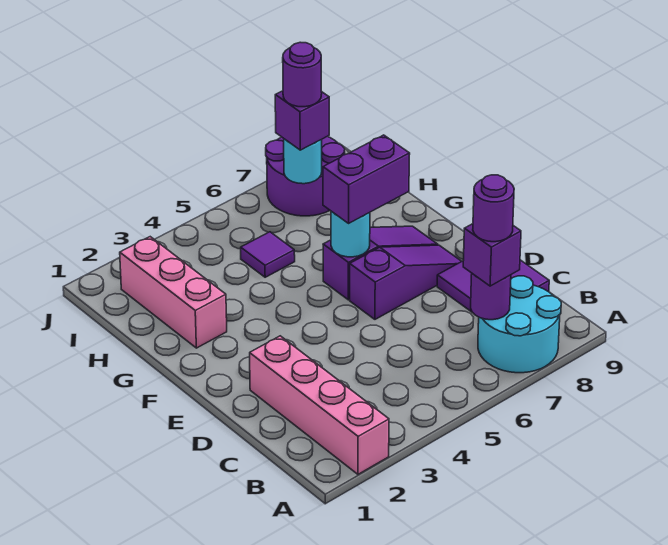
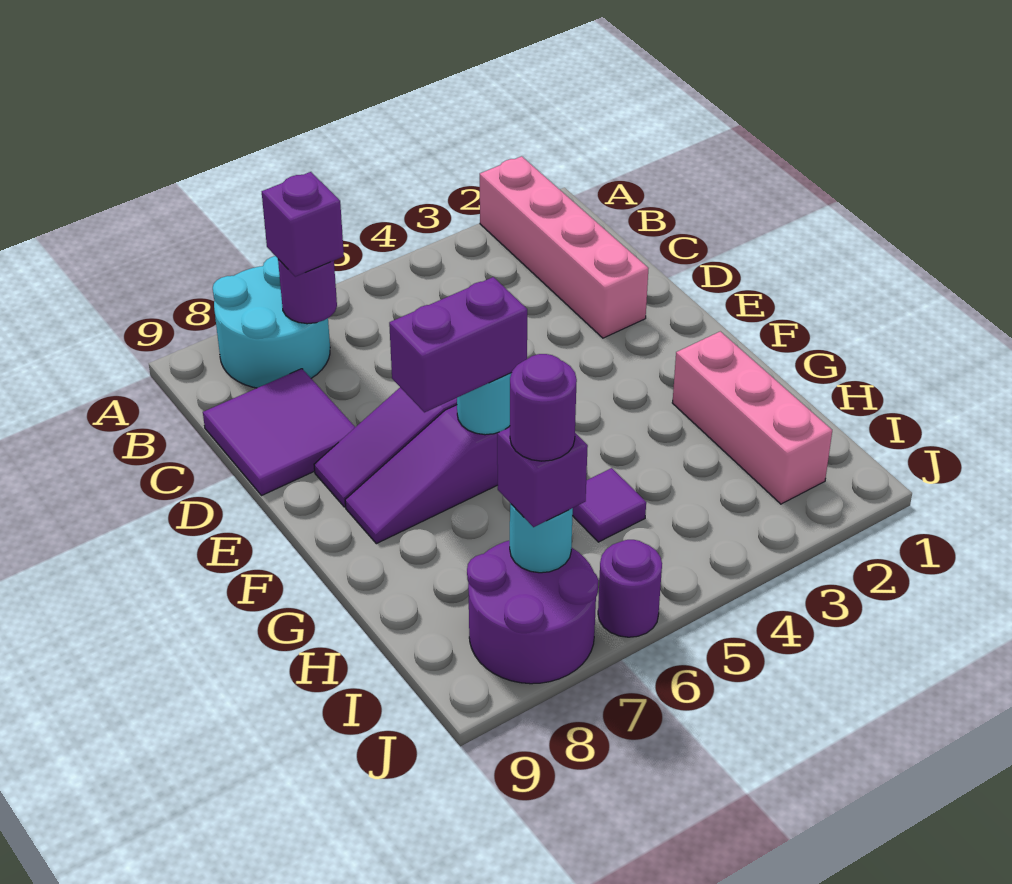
purple round brick B7 level 4 -> purple round brick J6 level 1

